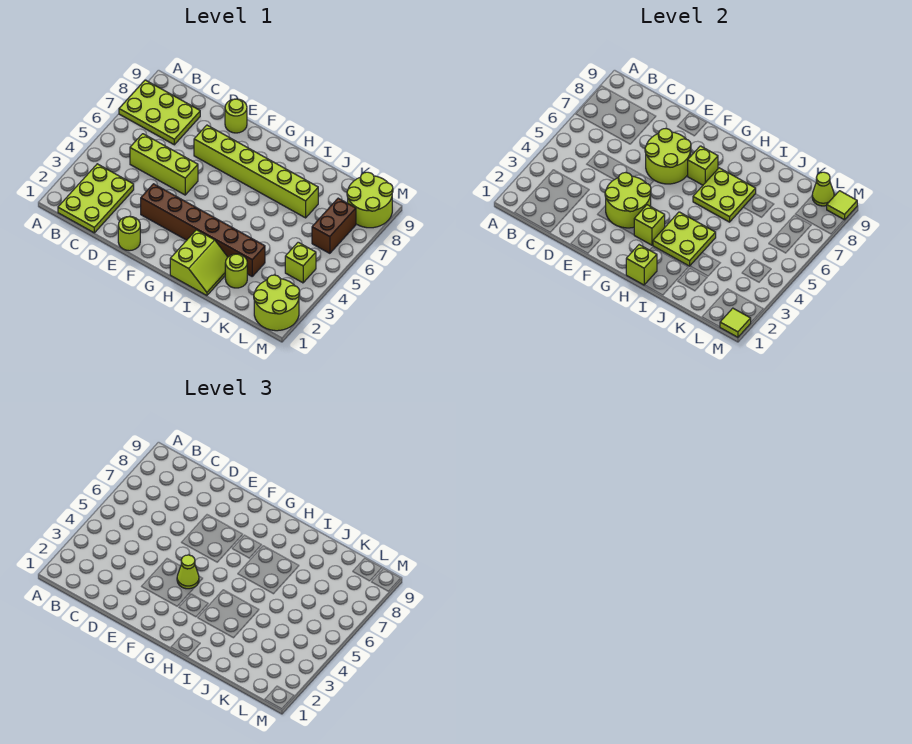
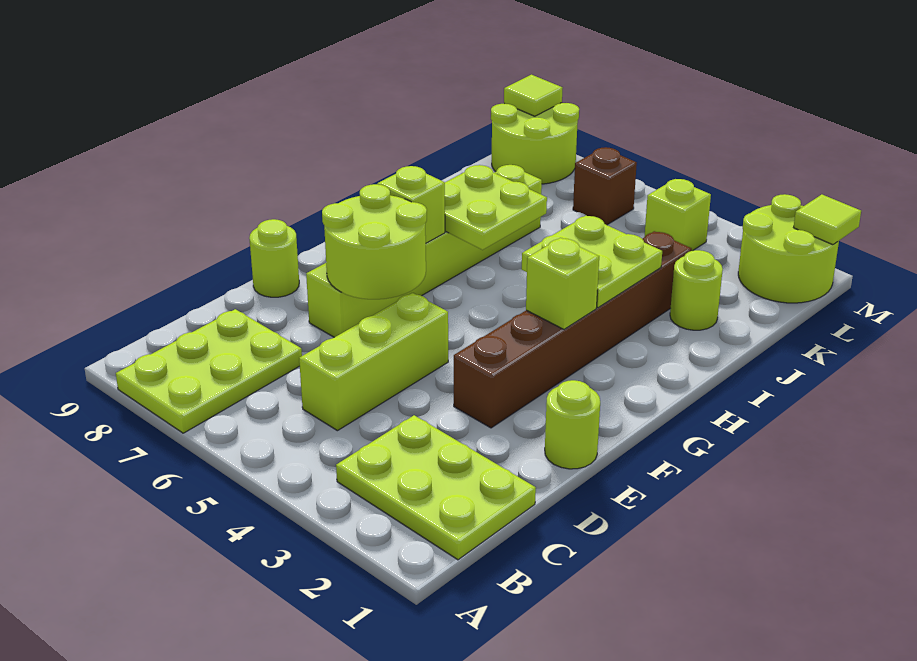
lime round brick E3:F4 level 2 -> none
lime cone F4 level 3 -> none
lime slope H1:I2 level 1 top H -> none
lime brick H1 level 2 -> none
brown brick L6:L7 level 1 -> brown brick L6 level 1
lime cone L9 level 2 -> none

